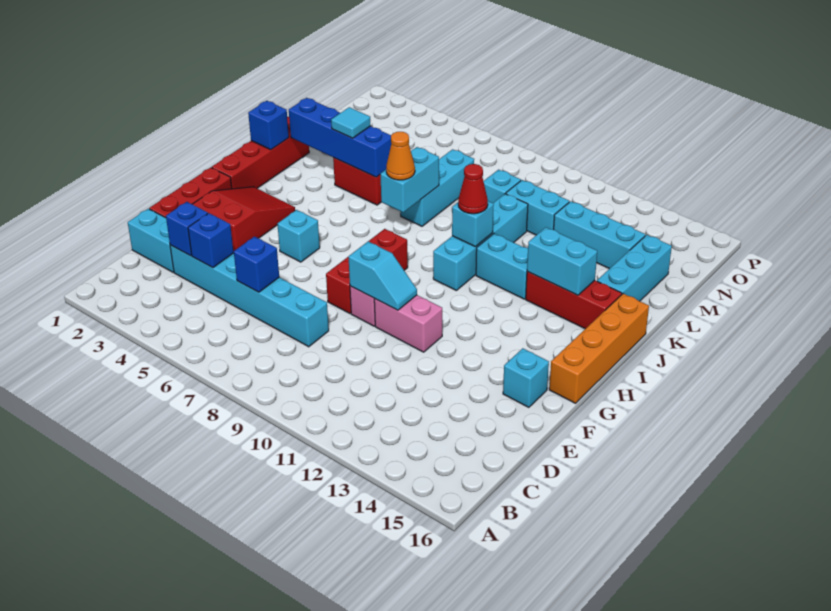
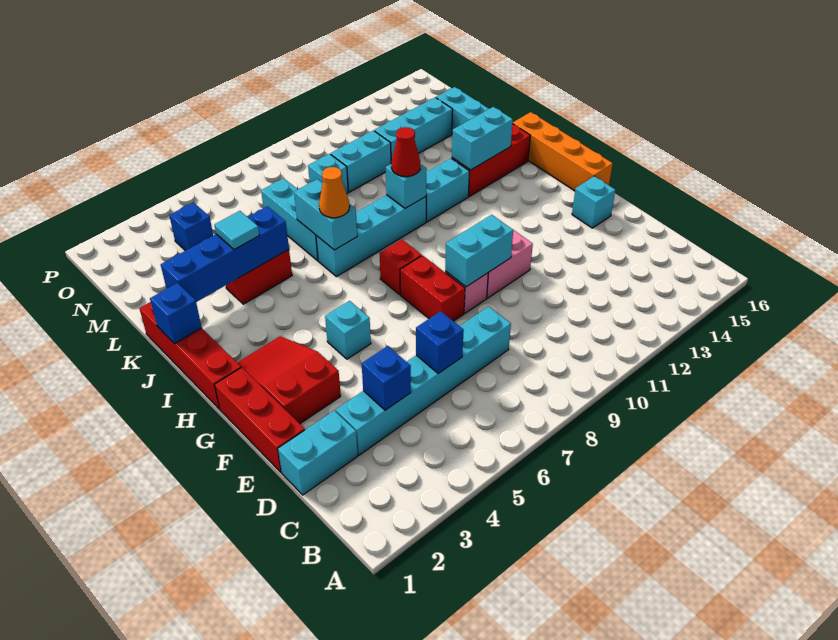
blue brick D3 level 2 -> blue brick N4 level 1
cyan slope F9:F10 level 2 top 9 -> cyan brick F9:F10 level 2
cyan brick I10:L10 level 1 -> cyan brick J7:J10 level 1

